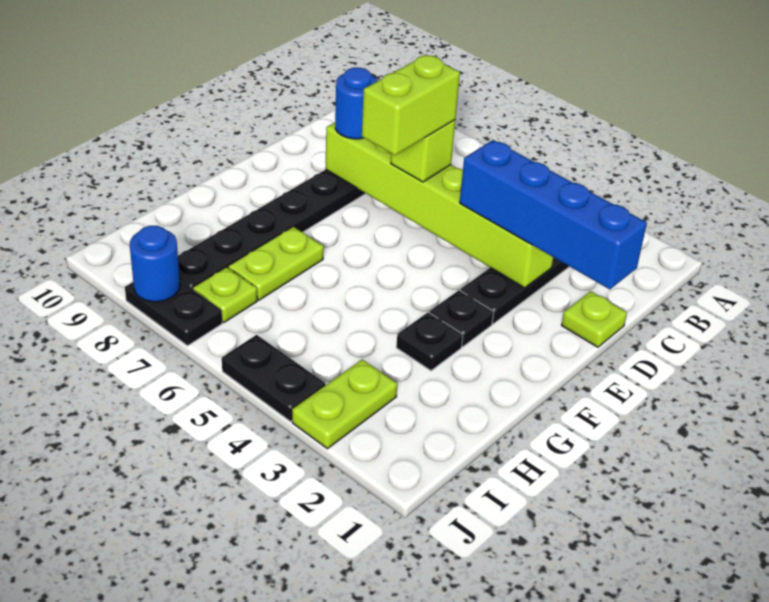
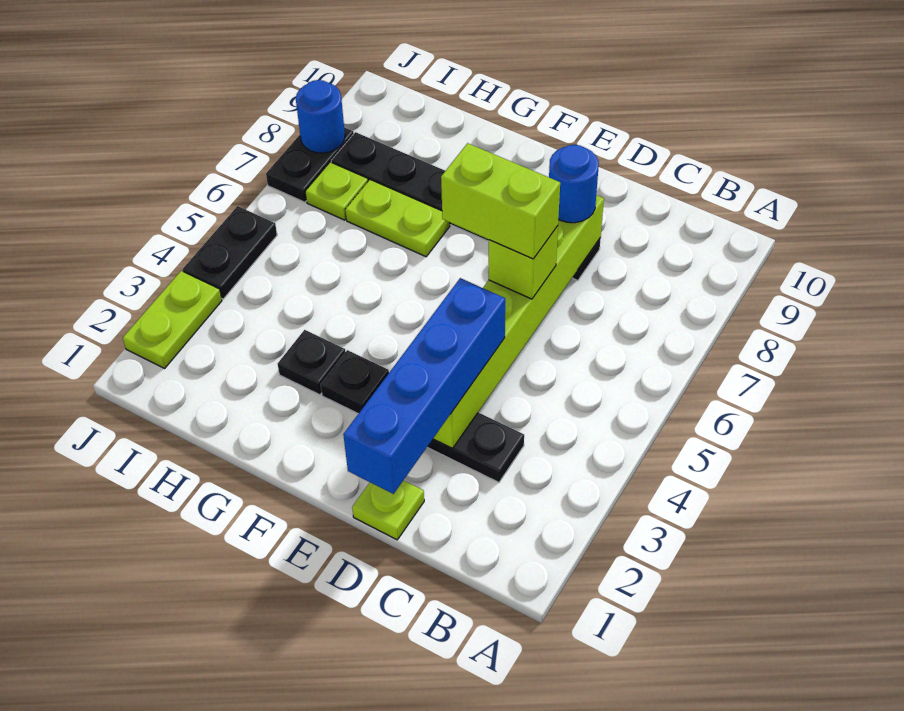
lime plate I3:J3 level 1 -> lime plate J2:J3 level 1

